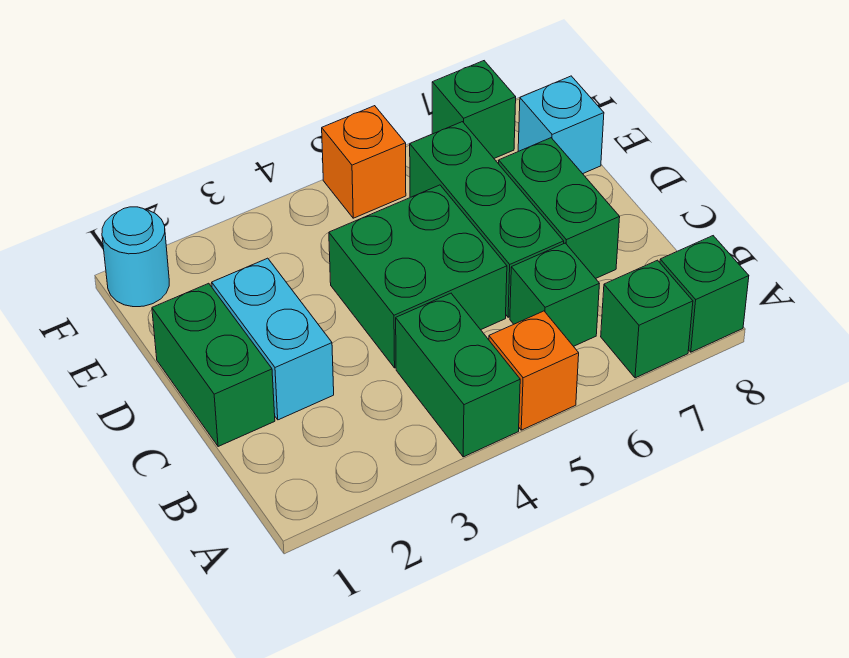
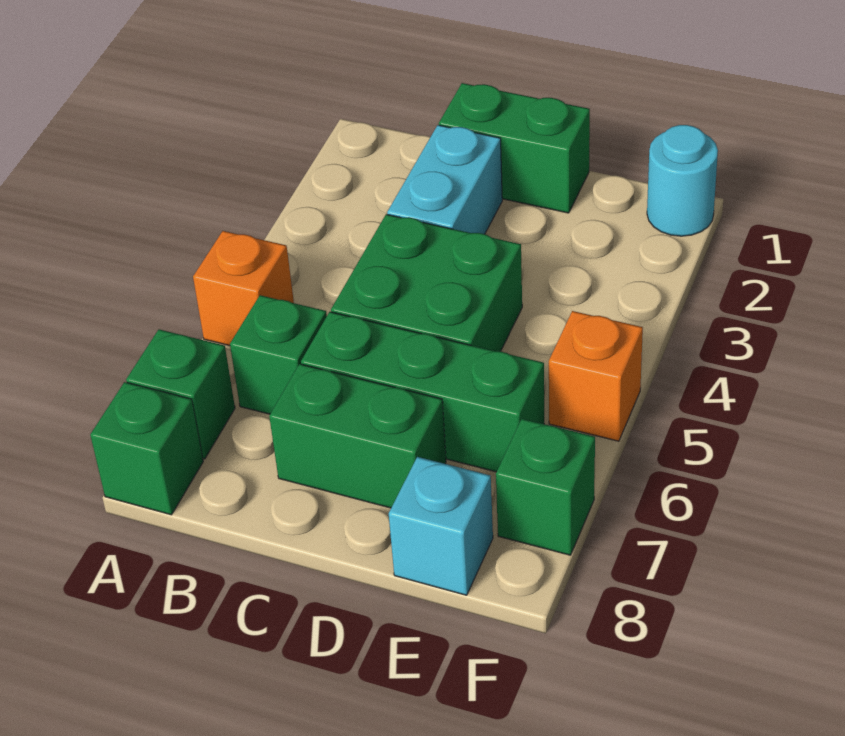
green brick A4:B4 level 1 -> none
cyan brick C2:D2 level 1 -> cyan brick C2:C3 level 1

